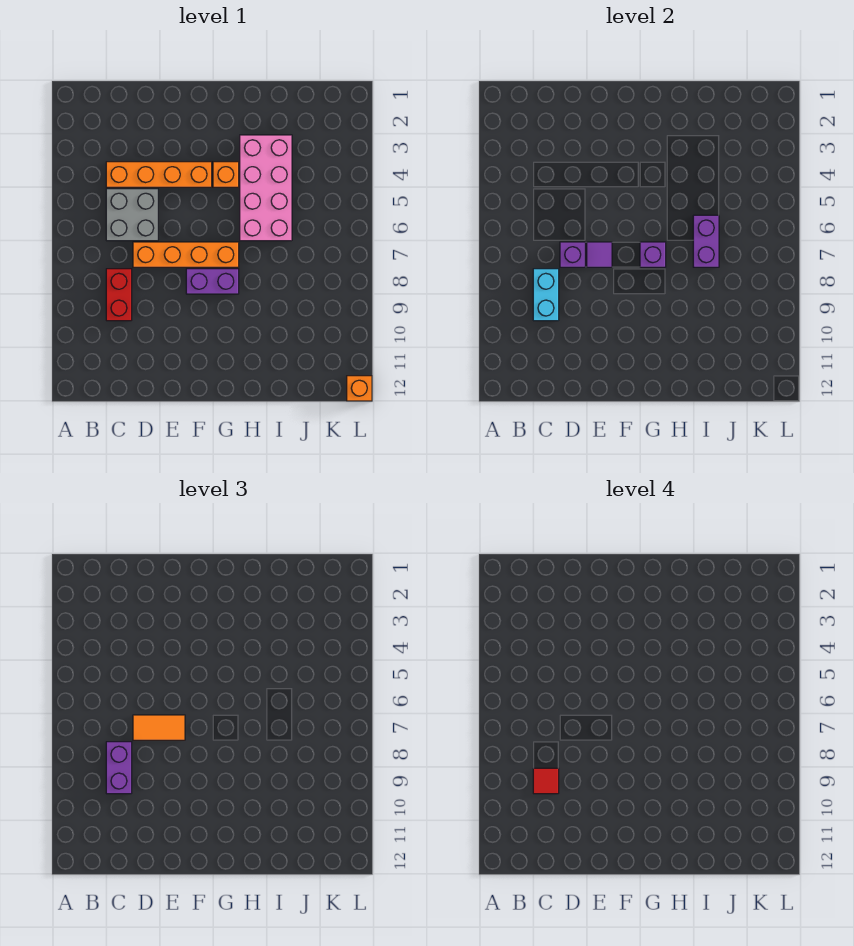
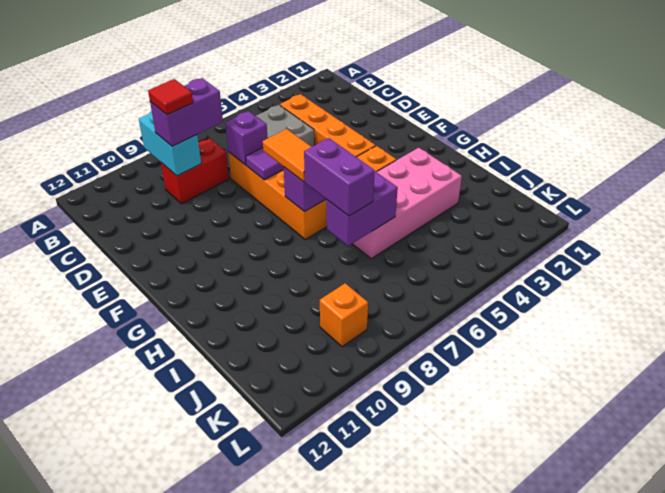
cyan brick C8:C9 level 2 -> cyan brick B9:C9 level 2
orange tile D7:E7 level 3 -> orange tile F7:G7 level 3
purple brick F8:G8 level 1 -> purple brick H7:I7 level 3
orange brick L12 level 1 -> orange brick K9 level 1

